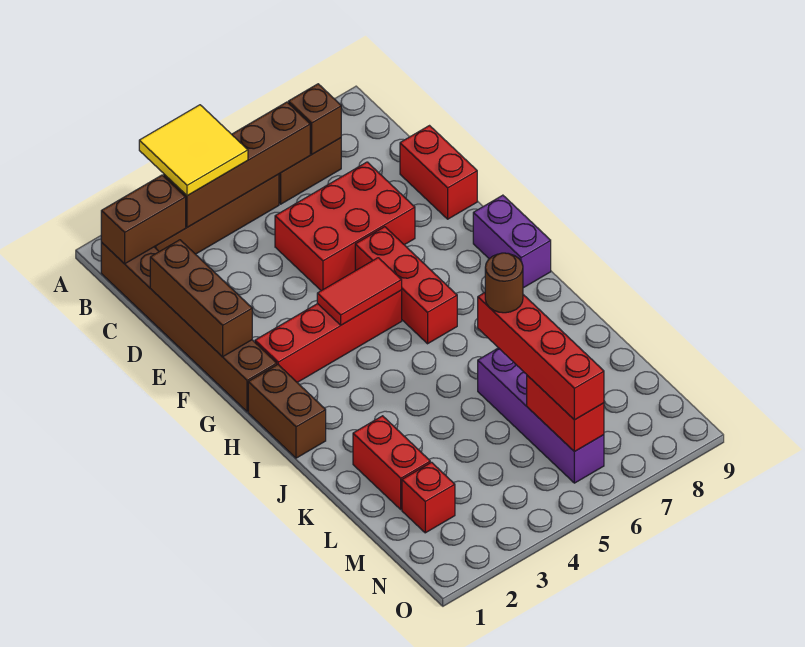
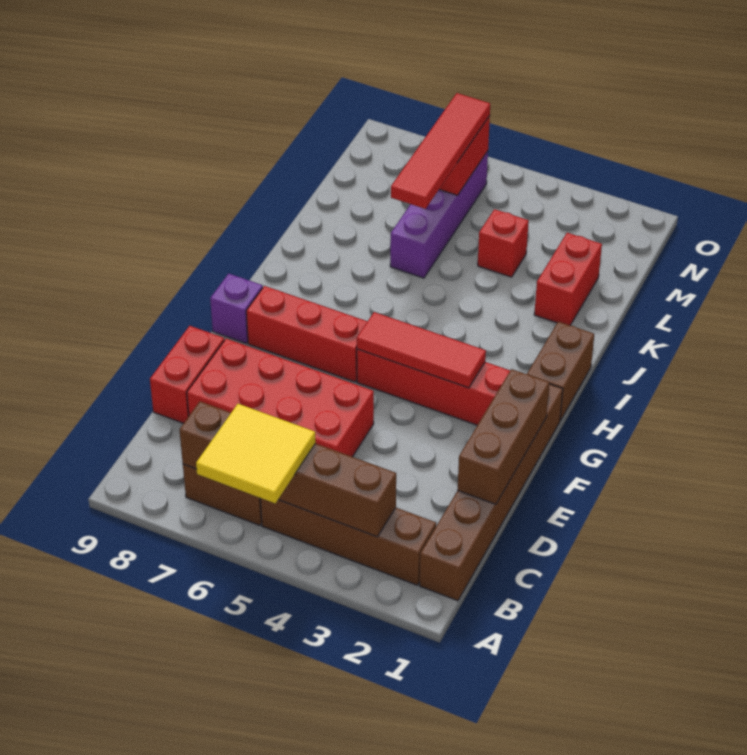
yellow tile A3:B4 level 3 -> yellow tile A5:B6 level 3
brown brick B1:B2 level 2 -> none
red brick D5:E7 level 1 -> red brick D5:E8 level 1
red brick F6:H6 level 1 -> red brick G6:G8 level 1
red tile G4:G5 level 2 -> red tile G3:G5 level 2
purple brick G9:H9 level 1 -> purple brick G9 level 1
red brick K6:N6 level 3 -> red tile K6:N6 level 3
brown round brick K6 level 4 -> none
red brick M2 level 1 -> red brick L4 level 1

